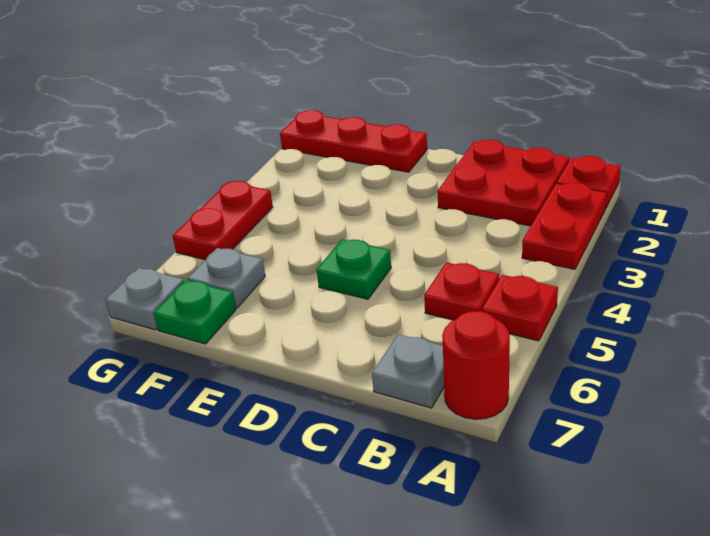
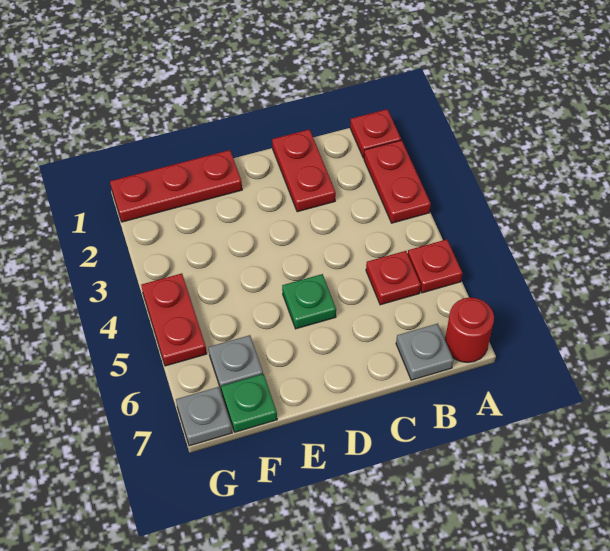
red plate B1:C2 level 1 -> red plate C1:C2 level 1

